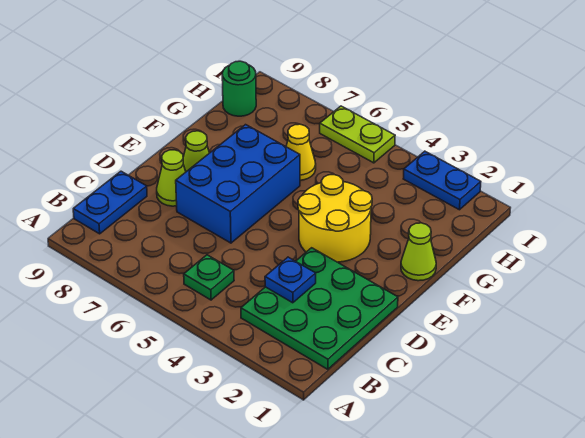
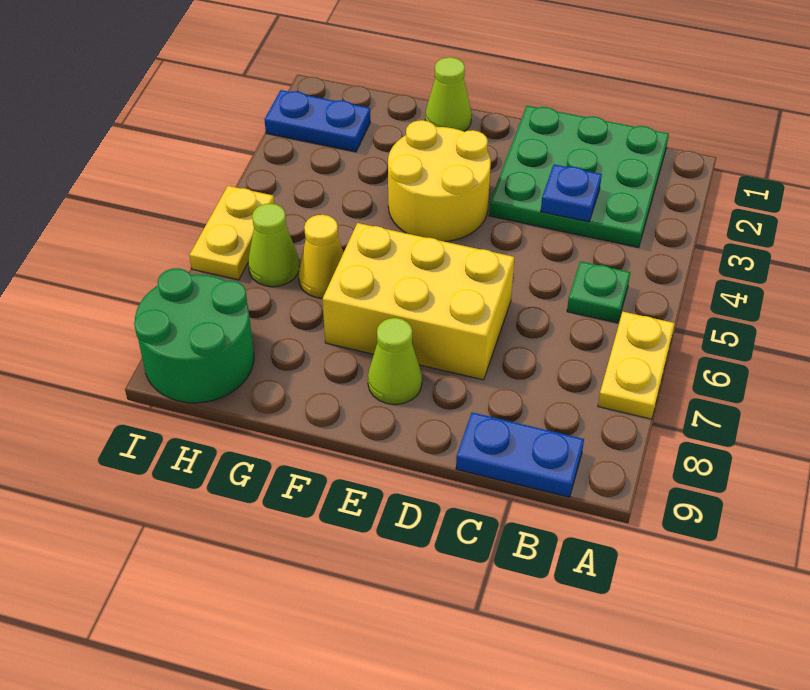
none -> yellow plate A6:A7 level 1
blue brick D6:F7 level 1 -> yellow brick D6:F7 level 1
lime cone D8 level 1 -> lime cone H6 level 1
green round brick H9 level 1 -> green round brick H8:I9 level 1
blue plate I2:I3 level 1 -> blue plate H2:I2 level 1
lime plate I5:I6 level 1 -> yellow plate I5:I6 level 1

